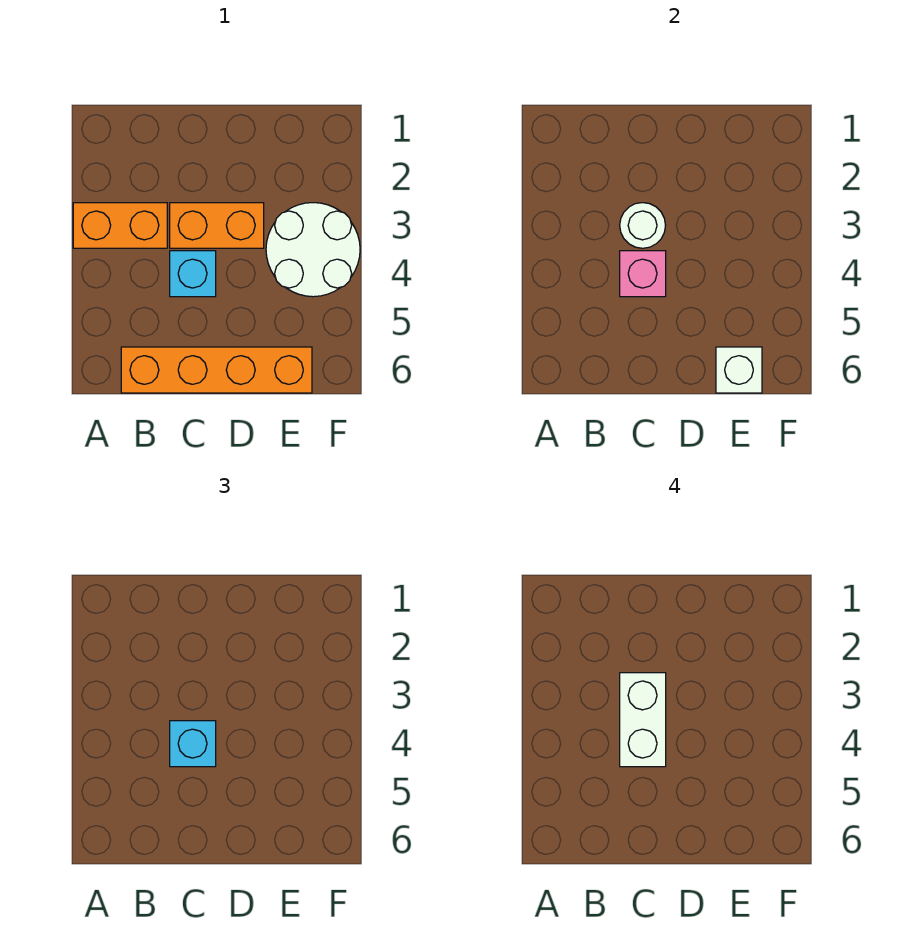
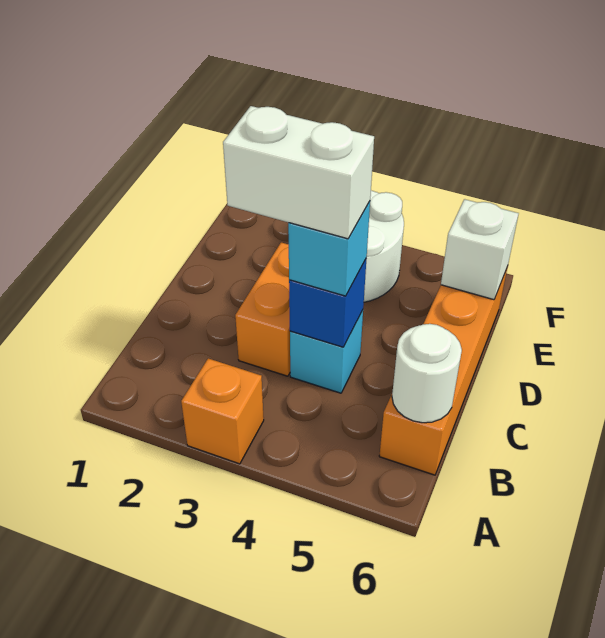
orange brick A3:B3 level 1 -> orange brick A3 level 1
white round brick C3 level 2 -> white round brick B6 level 2
pink brick C4 level 2 -> blue brick C4 level 2

